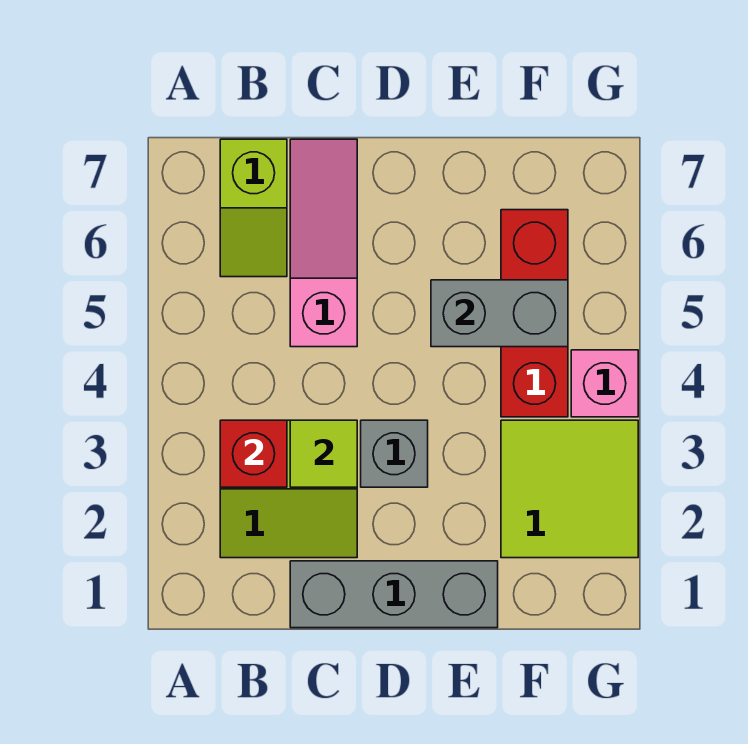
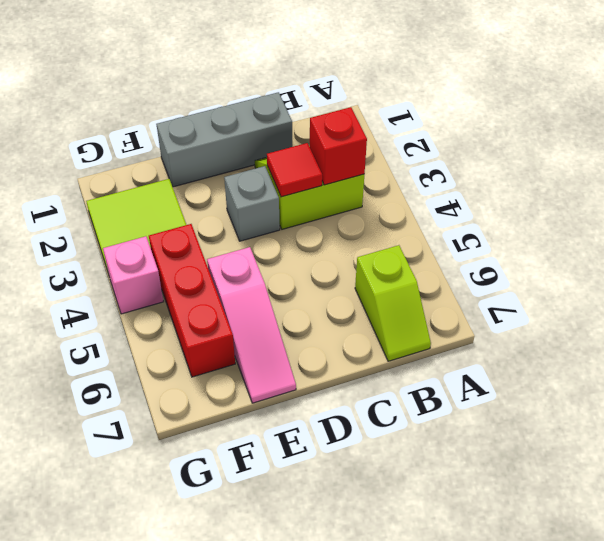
lime slope B6:B7 level 1 top 7 -> lime slope B6:B7 level 1 top 6
lime tile C3 level 2 -> red tile C3 level 2
pink slope C5:C7 level 1 top 5 -> pink slope E5:E7 level 1 top 5
grey brick E5:F5 level 2 -> none

